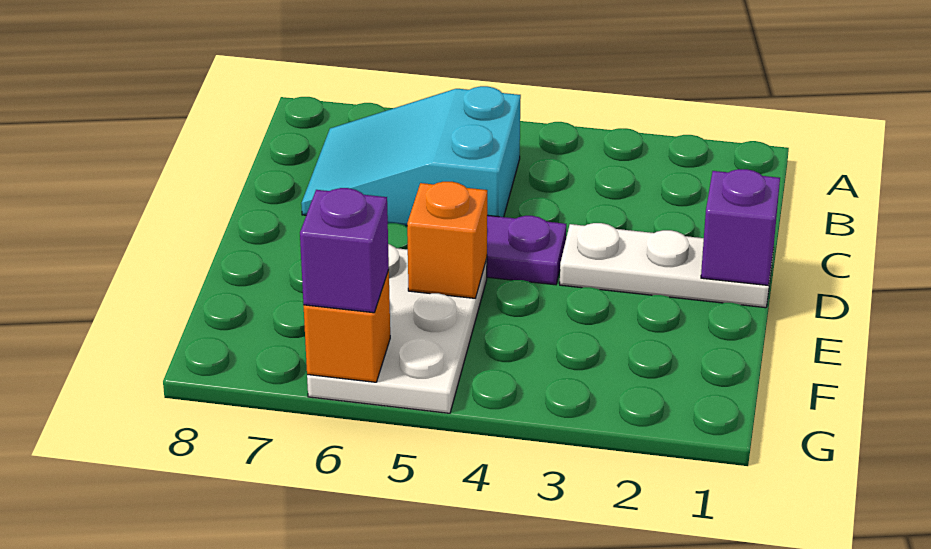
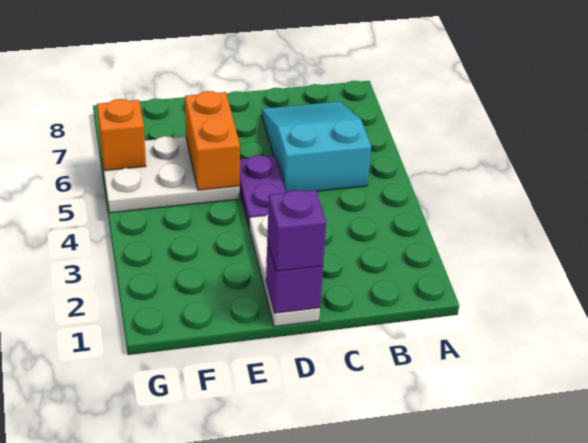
orange brick E5 level 2 -> orange brick E5:E6 level 2
purple brick G6 level 3 -> purple brick D1 level 3

